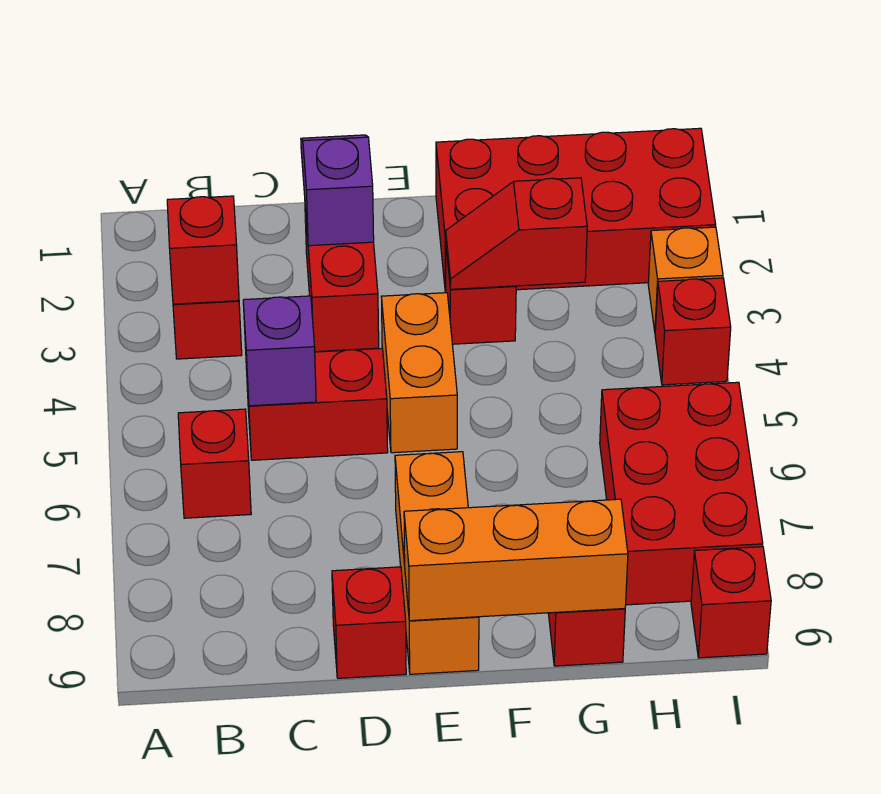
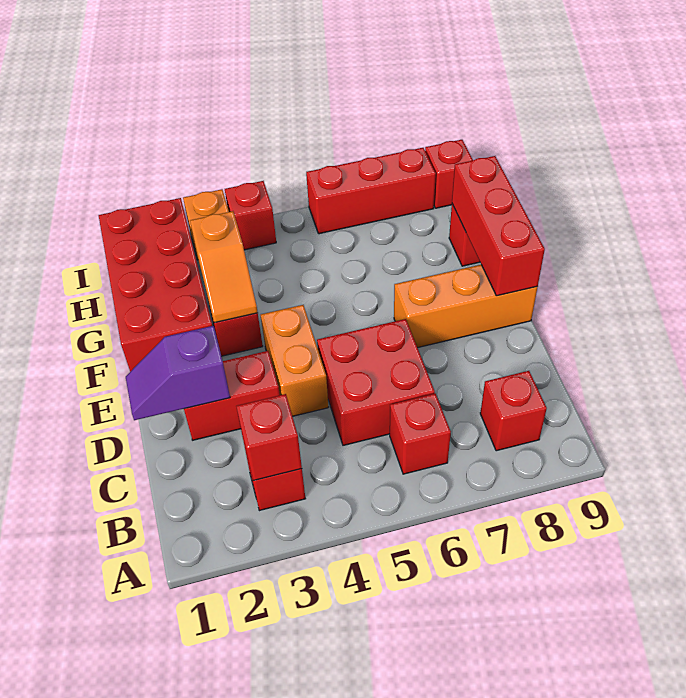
red brick C5:D5 level 1 -> red brick C5:D6 level 1
purple brick C5 level 2 -> none
red brick D9 level 1 -> red brick B8 level 1
orange brick E4:E5 level 1 -> orange brick D4:E4 level 1
orange brick E9:G9 level 2 -> red brick E9:G9 level 2
red slope F3:G3 level 2 top G -> orange slope F3:G3 level 2 top G
red brick H6:I8 level 1 -> red brick I6:I8 level 1

